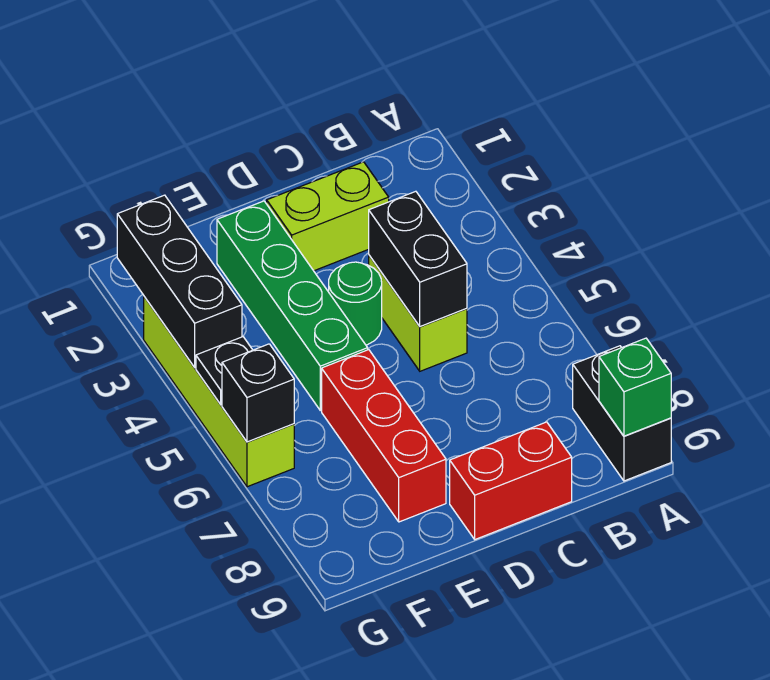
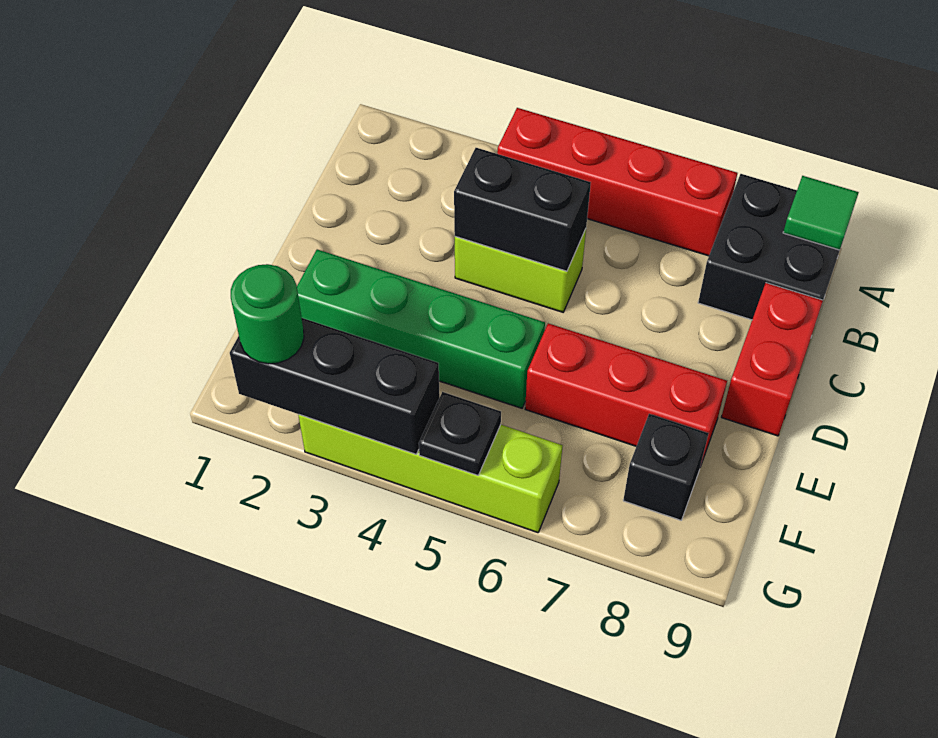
none -> red brick A4:A7 level 1
black brick A8:A9 level 1 -> black brick A8:B9 level 1
green brick A9 level 2 -> green tile A9 level 2
lime brick C2:D2 level 1 -> none
green round brick D4 level 1 -> green round brick G2 level 3
black brick G6 level 2 -> black brick F8 level 1

